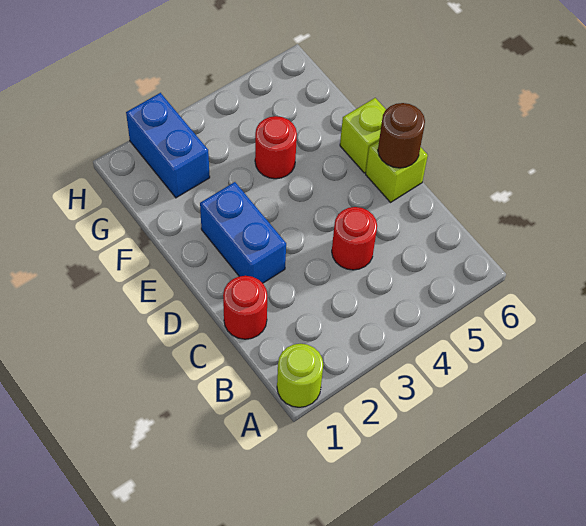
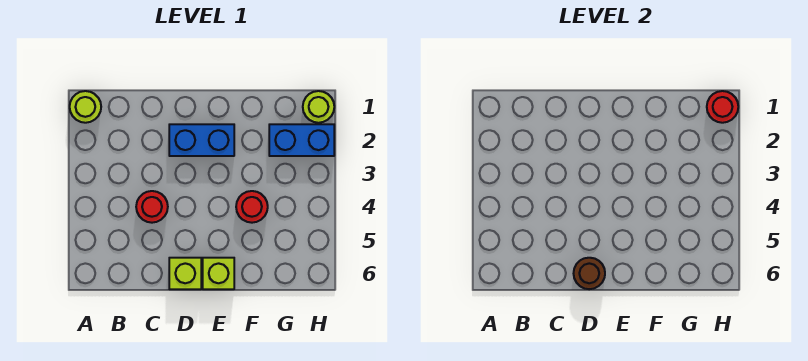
red round brick C1 level 1 -> red round brick H1 level 2
none -> lime round brick H1 level 1

